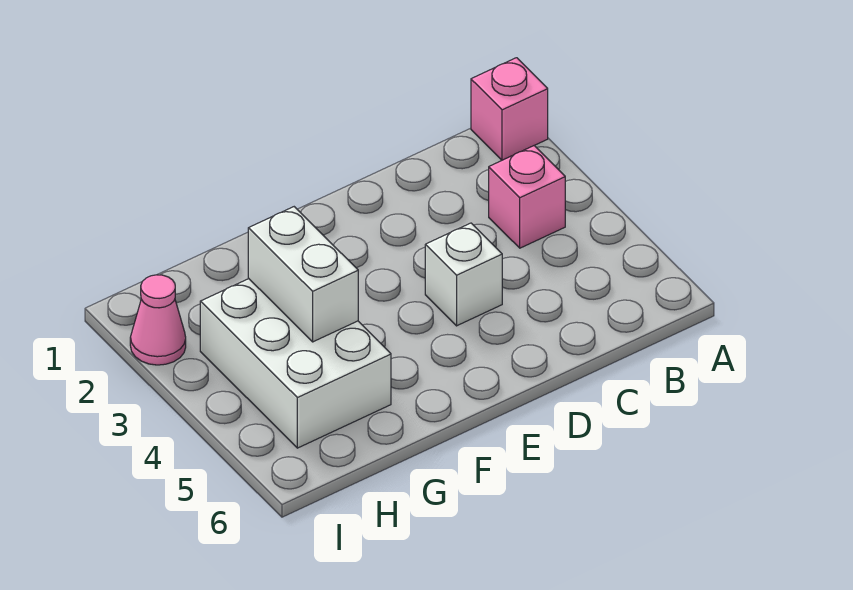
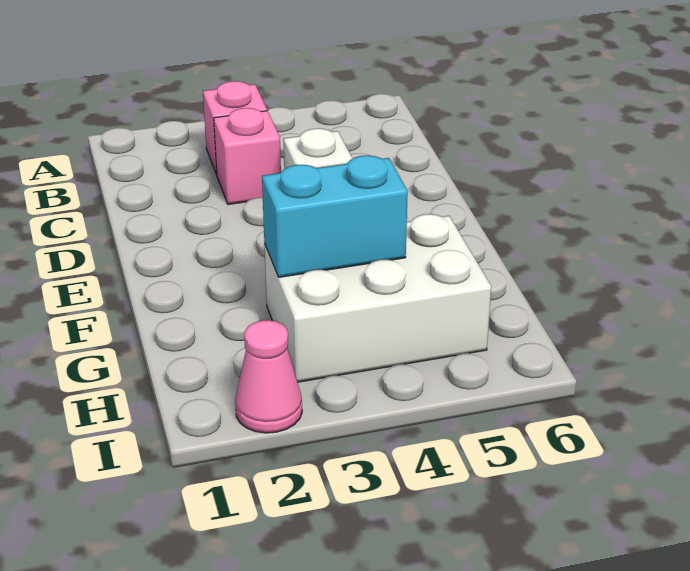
pink brick A1 level 1 -> pink brick C3 level 1
white brick G3:G4 level 2 -> cyan brick G3:G4 level 2

